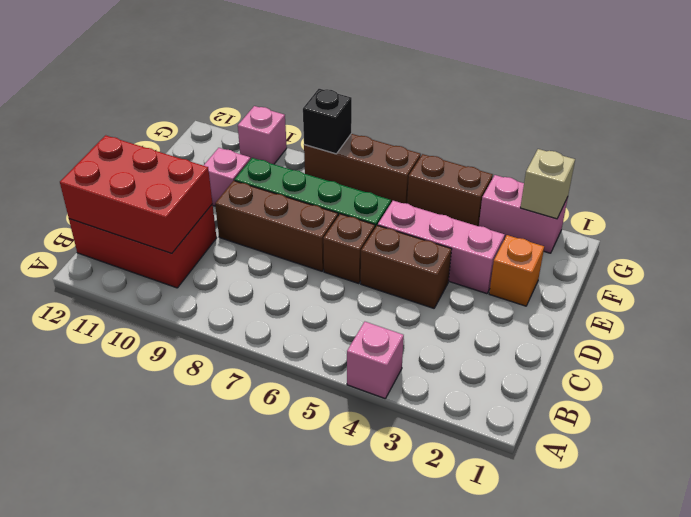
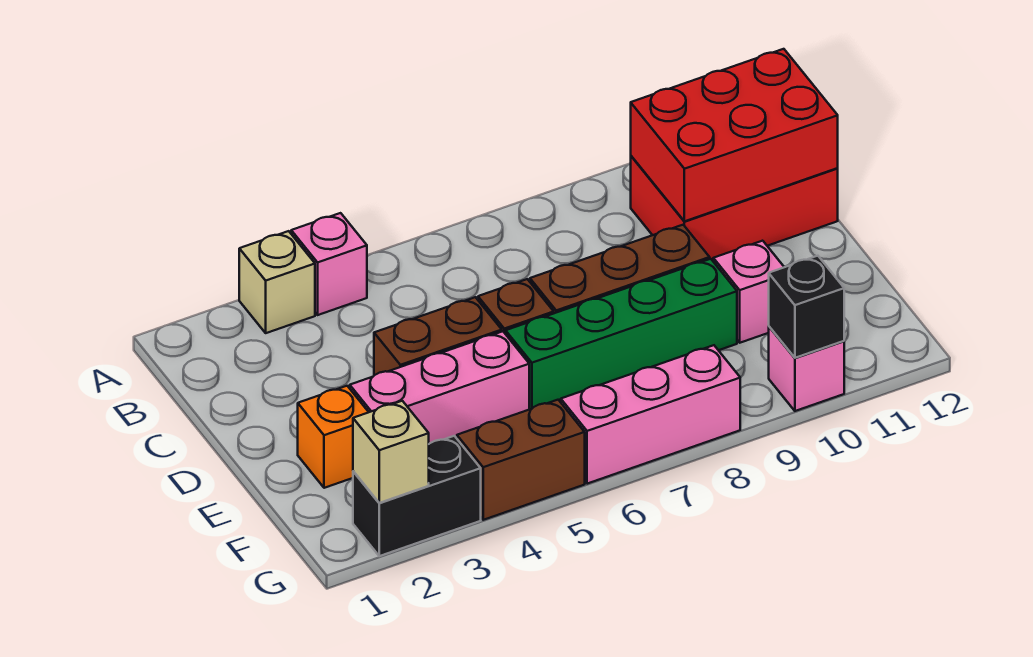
none -> tan brick A3 level 1
pink brick G2:G3 level 1 -> black brick G2:G3 level 1
brown brick G6:G8 level 1 -> pink brick G6:G8 level 1
black brick G8 level 2 -> black brick G10 level 2

